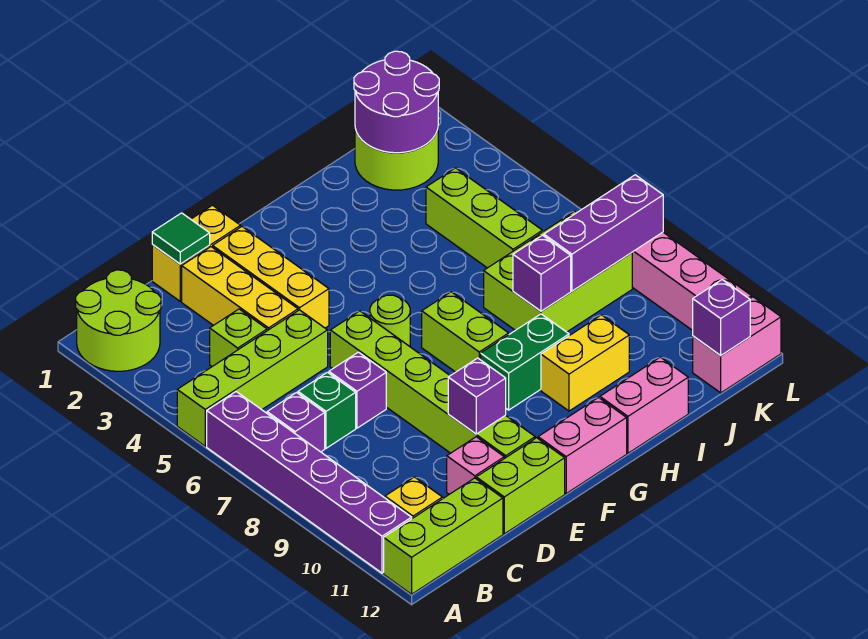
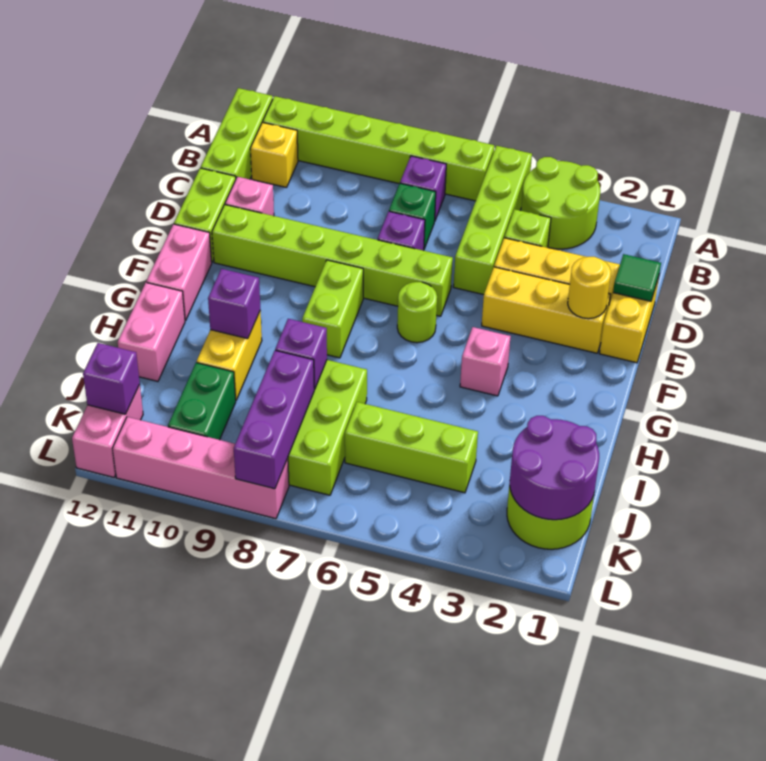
lime round brick A1:B2 level 1 -> lime round brick A3:B4 level 1
purple brick A6:A11 level 1 -> lime brick A6:A11 level 1
none -> yellow round brick E2 level 2
purple brick E10 level 2 -> purple brick H10 level 2
none -> pink brick G4 level 1
lime brick G7:G8 level 1 -> lime brick F8:G8 level 1
green brick G9:H9 level 1 -> green brick J10:K10 level 1

